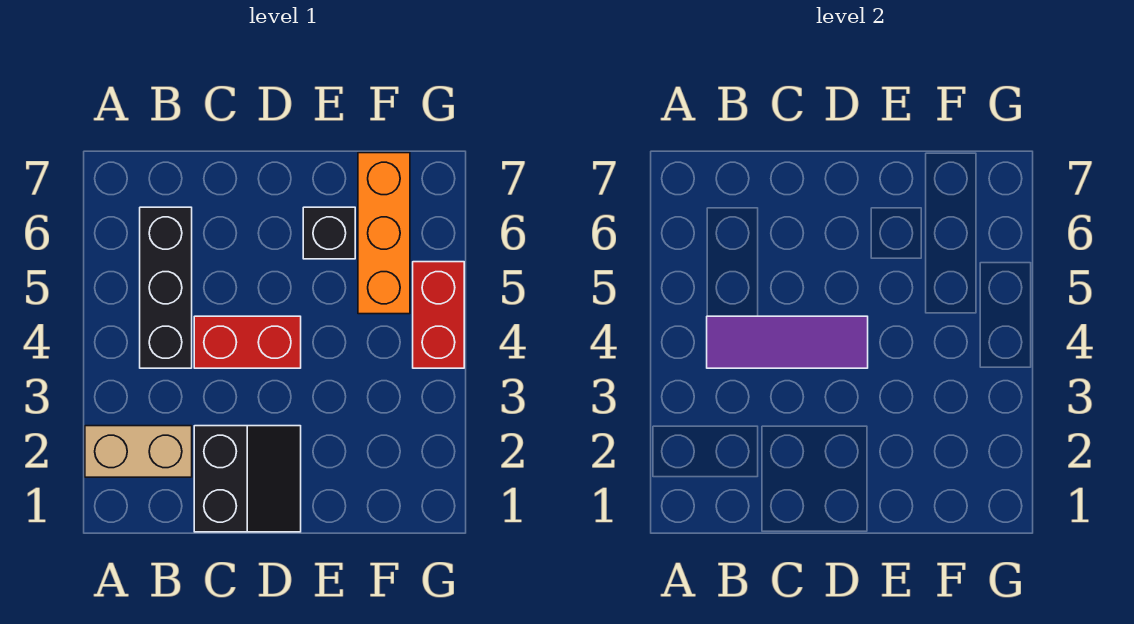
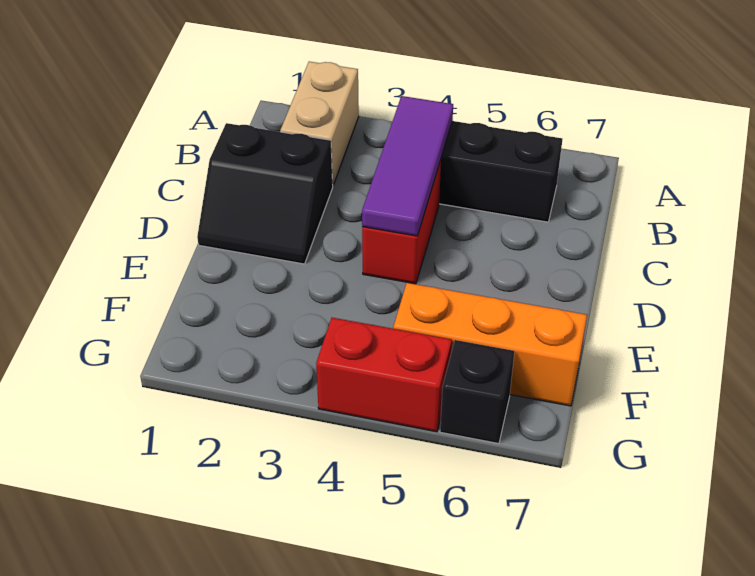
black brick E6 level 1 -> black brick G6 level 1

